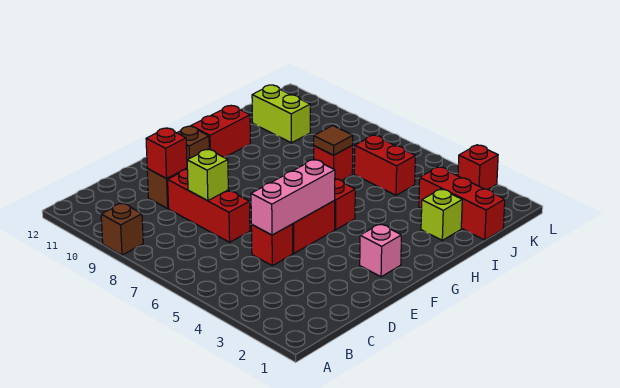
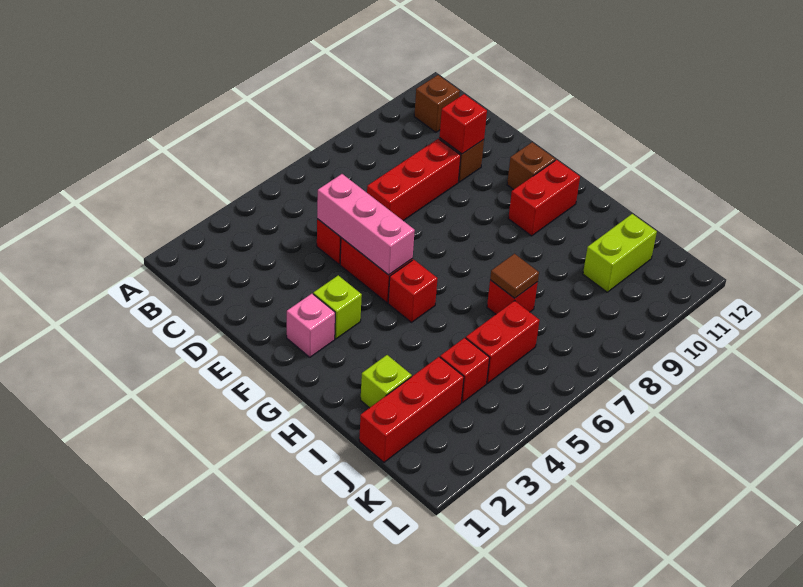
brown brick A9 level 1 -> brown brick B11 level 1
lime brick D8 level 2 -> lime brick F3 level 1
red brick G11:H11 level 1 -> red brick G10:G11 level 1
red brick L3 level 1 -> red brick J4 level 1

